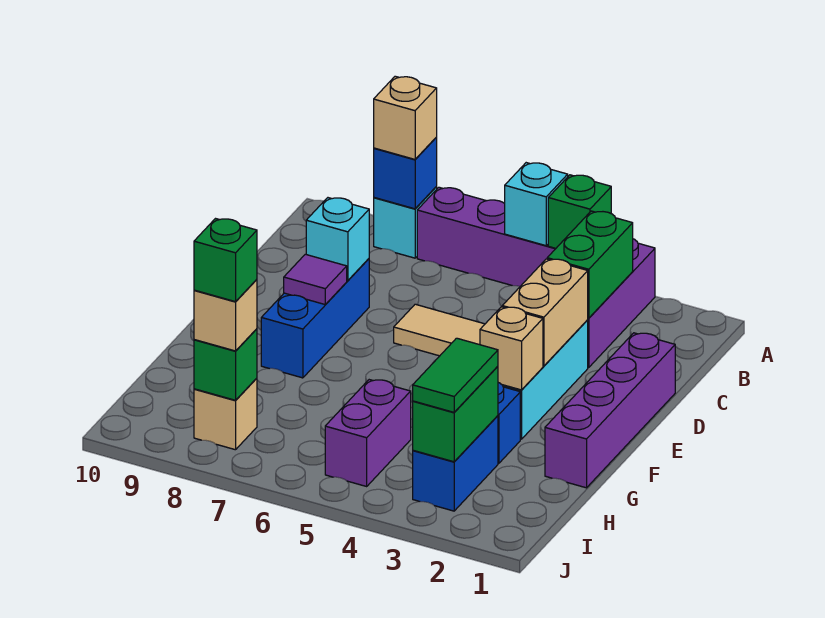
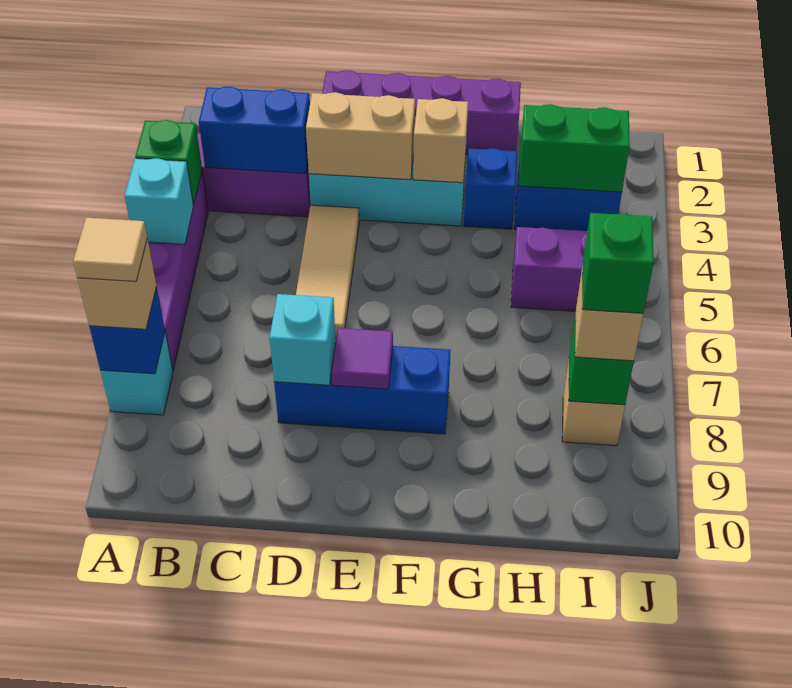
none -> tan tile A8 level 4
green brick B3:C3 level 2 -> blue brick B3:C3 level 2
green tile H3:I3 level 3 -> none

